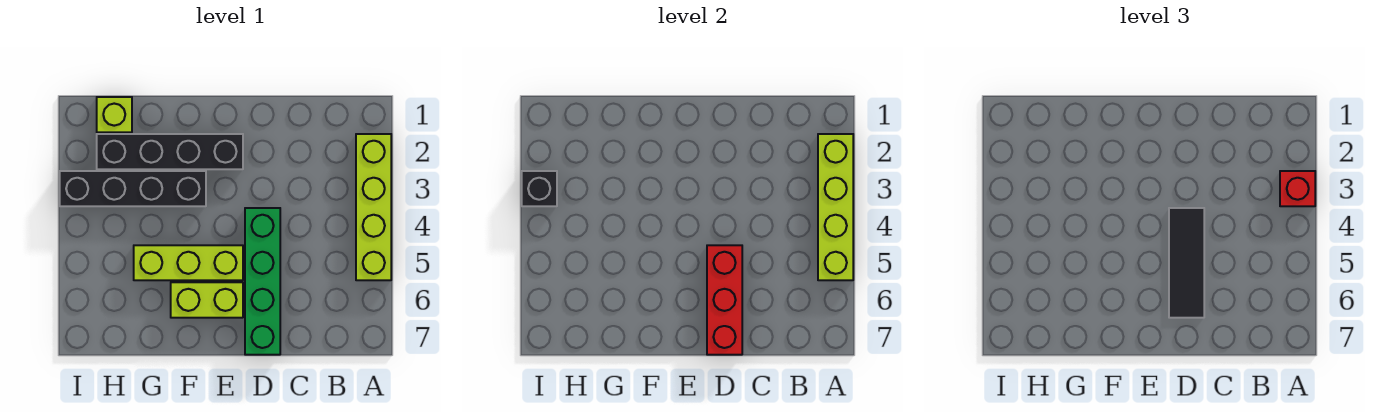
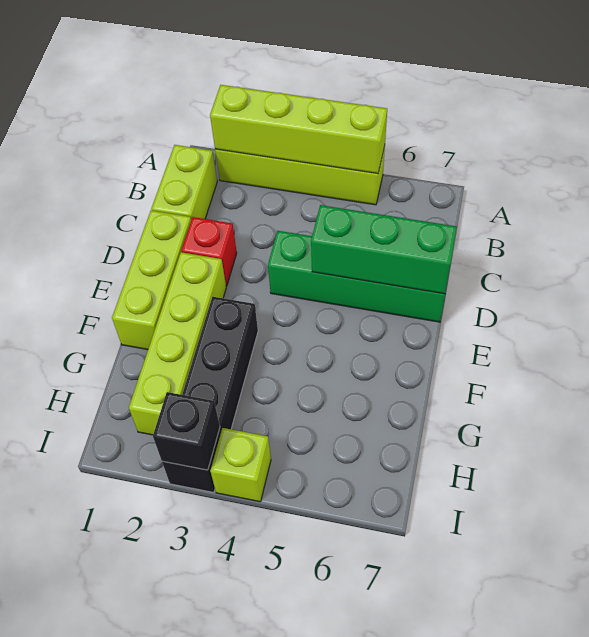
red brick A3 level 3 -> red brick D2 level 1
black tile D4:D6 level 3 -> none
red brick D5:D7 level 2 -> green brick D5:D7 level 2
black brick E2:H2 level 1 -> lime brick E2:H2 level 1
lime brick E5:G5 level 1 -> lime brick D1:F1 level 1
lime brick E6:F6 level 1 -> lime brick B1:C1 level 1
lime brick H1 level 1 -> lime brick I4 level 1

